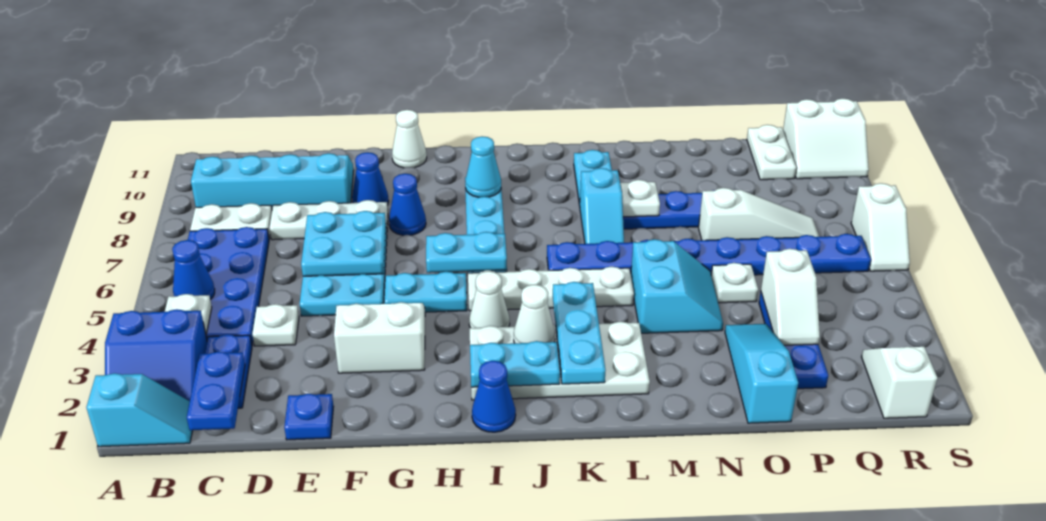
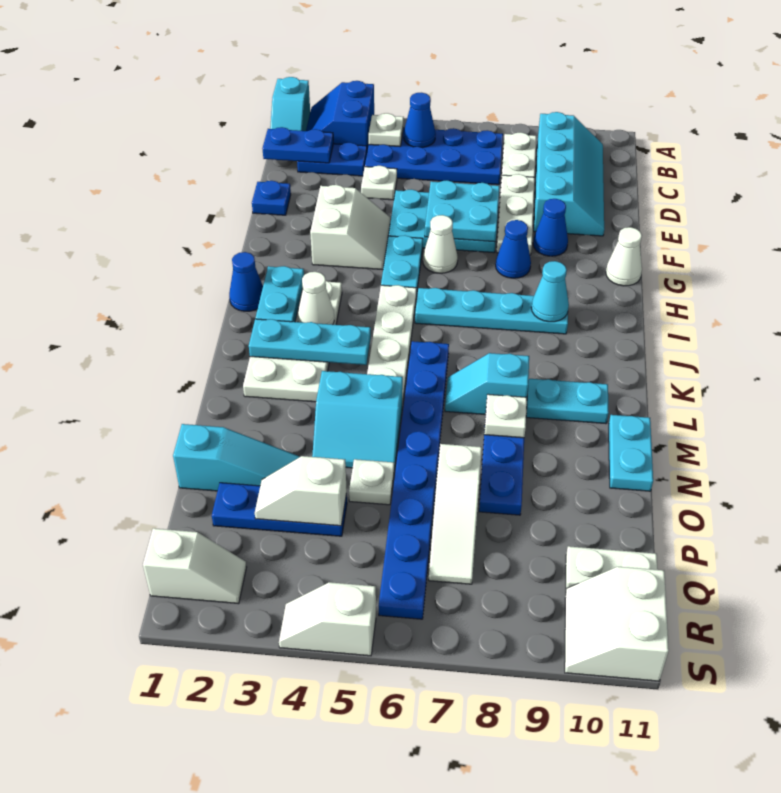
cyan plate H6:I6 level 2 -> cyan plate M11:N11 level 1
white cone I4 level 1 -> white cone G6 level 1
white slope S6:S7 level 1 top 7 -> white slope S4:S5 level 1 top 5

